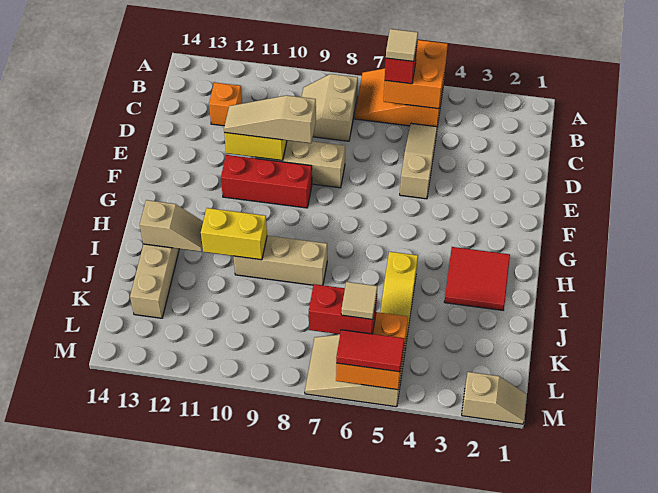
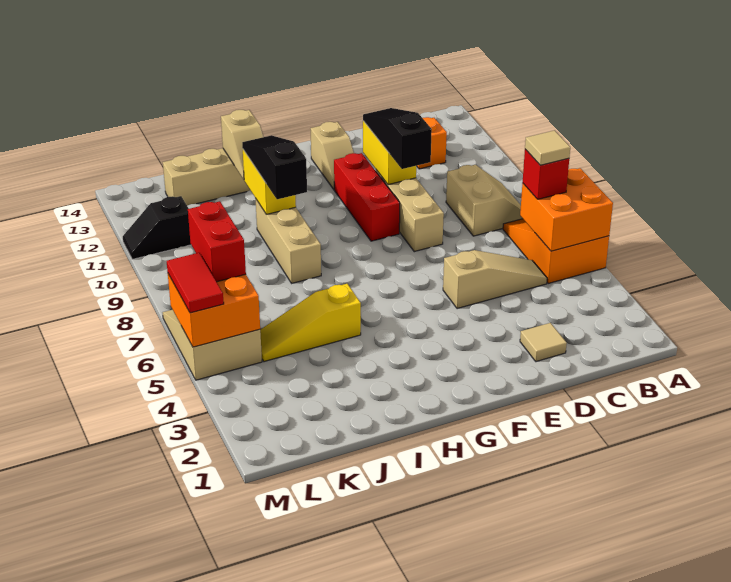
tan slope B8:C9 level 1 top 8 -> tan slope B8:C9 level 1 top C
tan slope E9:E11 level 3 top 9 -> black slope E9:E11 level 3 top 9
red tile H2:I3 level 1 -> none
none -> black slope I9:I11 level 3 top 9
tan tile L6 level 4 -> tan tile D2 level 1
none -> black slope L11:M11 level 1 top L
tan slope M1:M2 level 1 top 2 -> tan slope F12:F13 level 1 top 13

